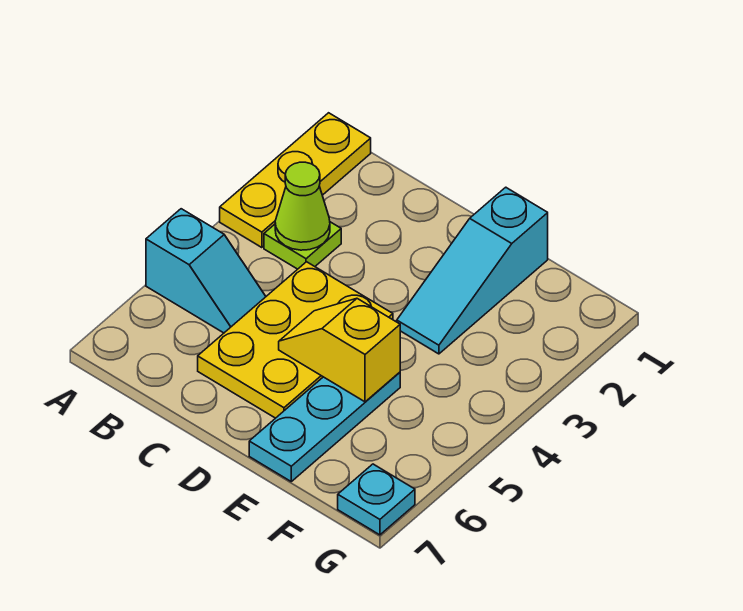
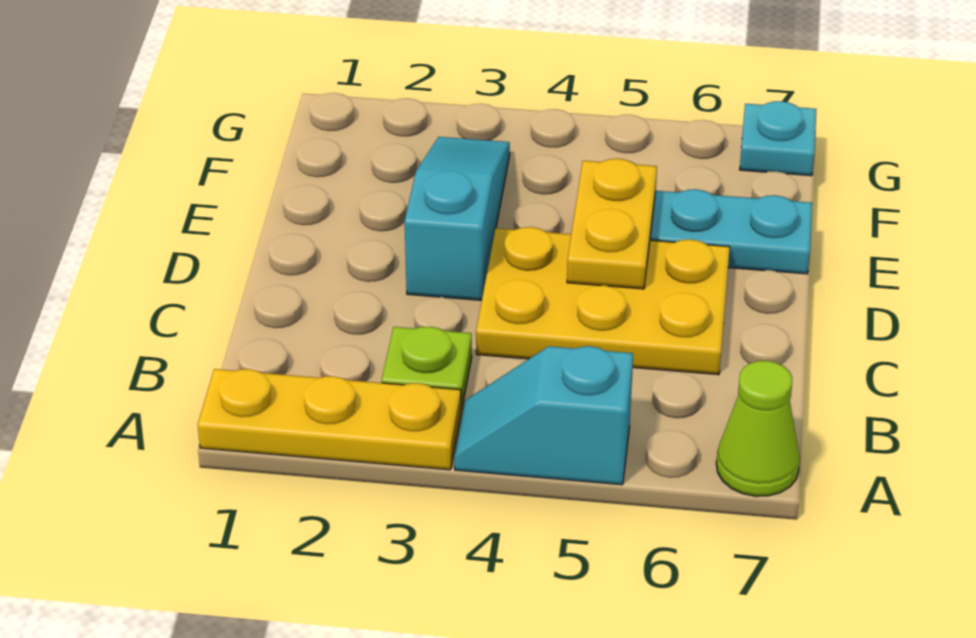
cyan slope A5:B5 level 1 top A -> cyan slope A4:A5 level 1 top 5
lime cone B3 level 2 -> lime cone A7 level 1
yellow slope D5:E5 level 2 top E -> yellow plate D5:E5 level 2
cyan slope E1:E3 level 1 top 1 -> cyan slope D3:F3 level 1 top D

